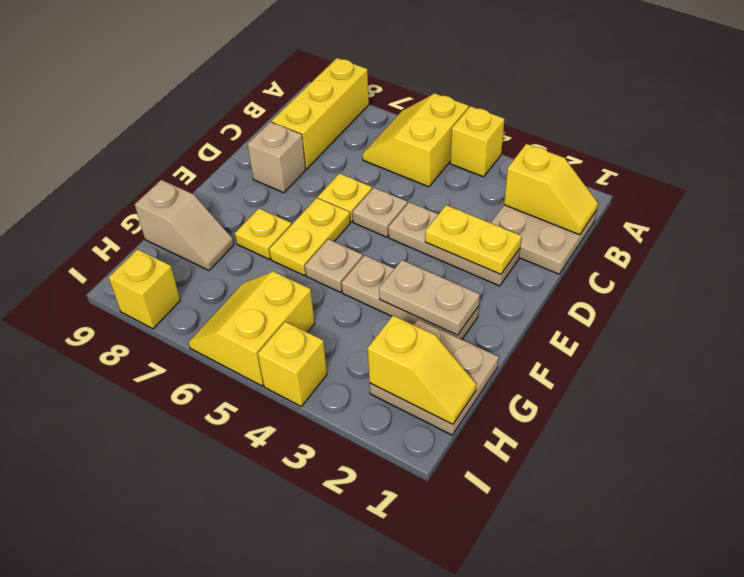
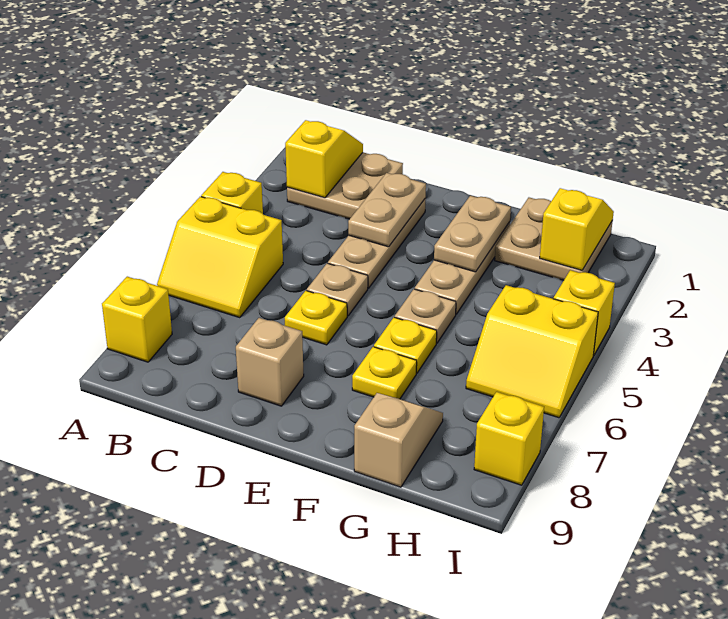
yellow brick A8:C8 level 1 -> yellow brick A8 level 1
yellow plate D2:D3 level 2 -> tan plate D2:D3 level 2
yellow plate E6:F6 level 1 -> yellow plate F6 level 1

